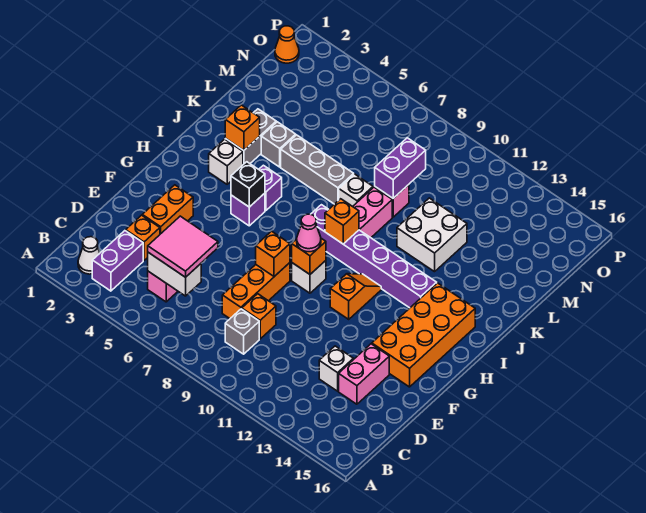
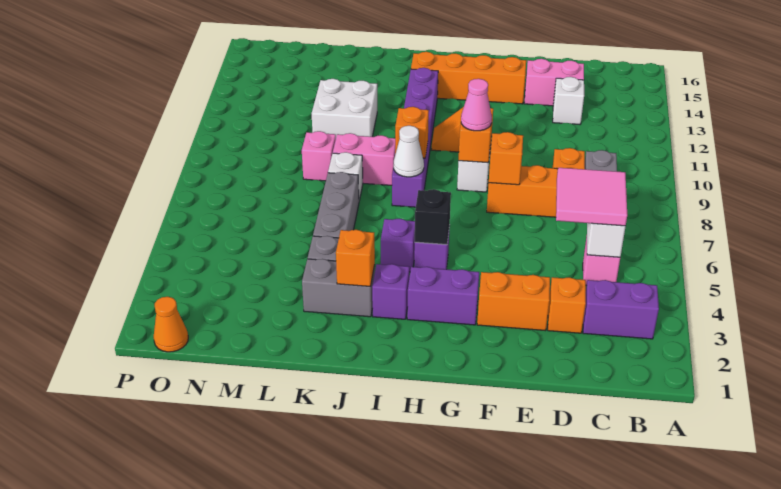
white cone B2 level 1 -> white cone I8 level 2
orange brick F14:I15 level 1 -> orange brick F14:I14 level 1
white brick I3 level 1 -> purple brick I3 level 1
purple brick L9:M9 level 2 -> purple brick G3:H3 level 1

